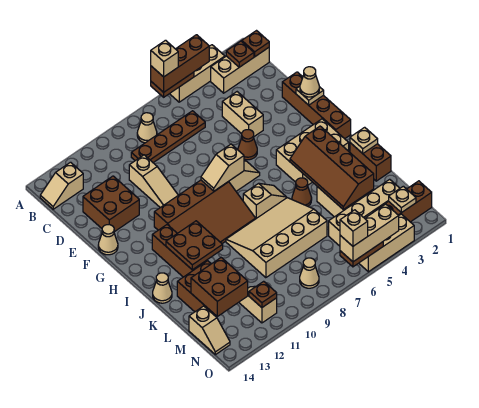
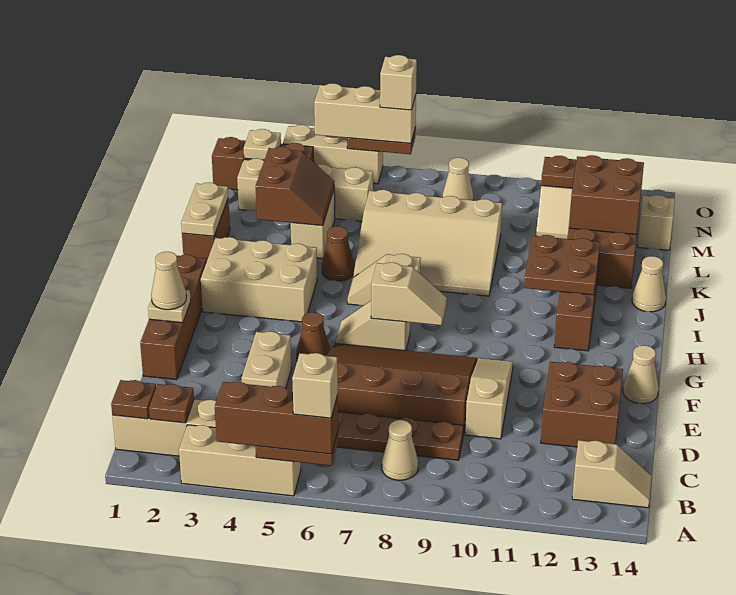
brown slope G8:I11 level 1 top G -> brown slope D6:F9 level 1 top D
brown slope I3:L4 level 2 top 3 -> brown slope K3:L4 level 2 top 3
tan plate J1 level 2 -> tan plate J1:K1 level 2

